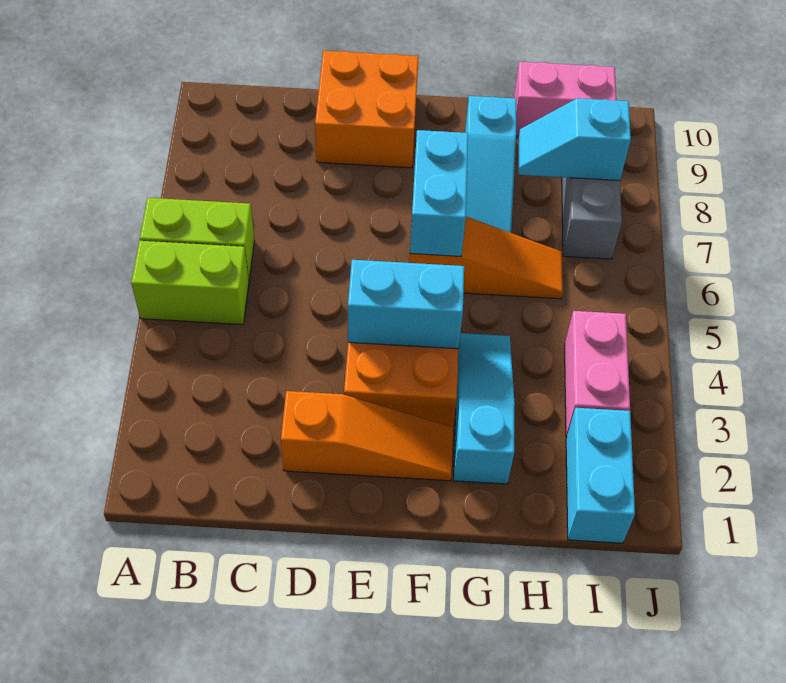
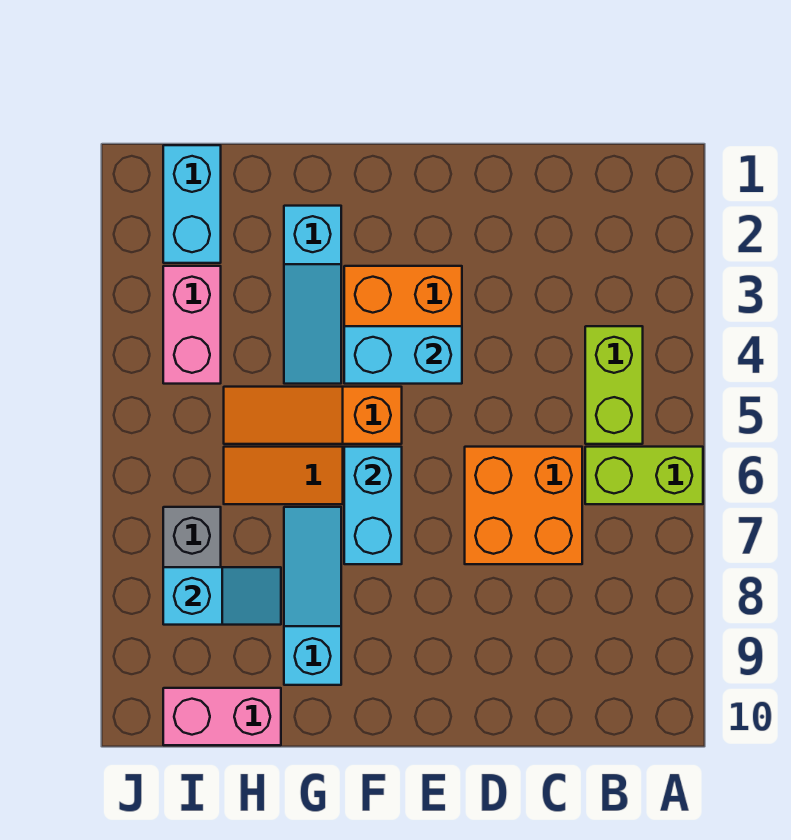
lime brick A5:B5 level 1 -> lime brick B4:B5 level 1
orange slope D2:F2 level 1 top D -> orange slope F5:H5 level 1 top F
orange brick D9:E10 level 1 -> orange brick C6:D7 level 1

